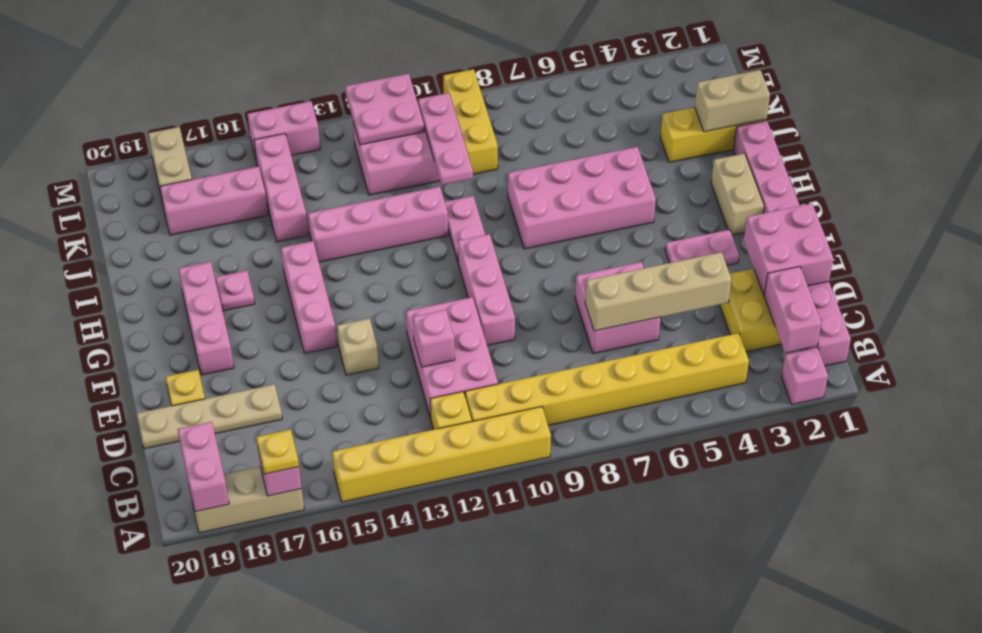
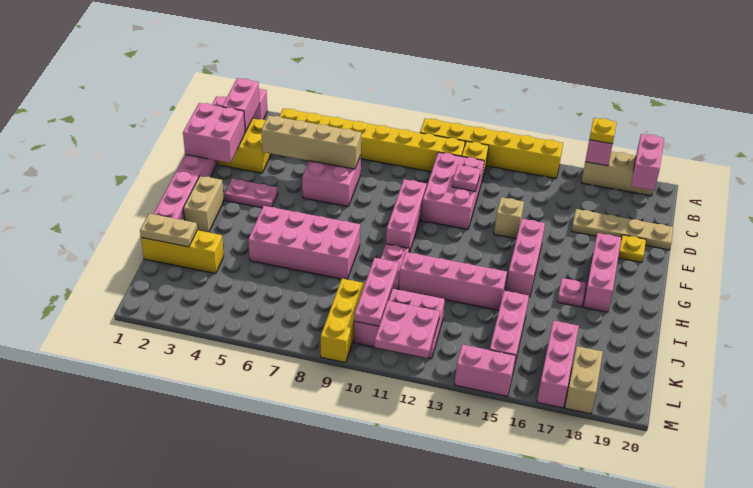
pink brick D12 level 2 -> pink plate D12 level 2
tan brick J1:J2 level 2 -> tan plate J1:J2 level 2
pink brick K16:K18 level 1 -> pink brick K17:M17 level 1

